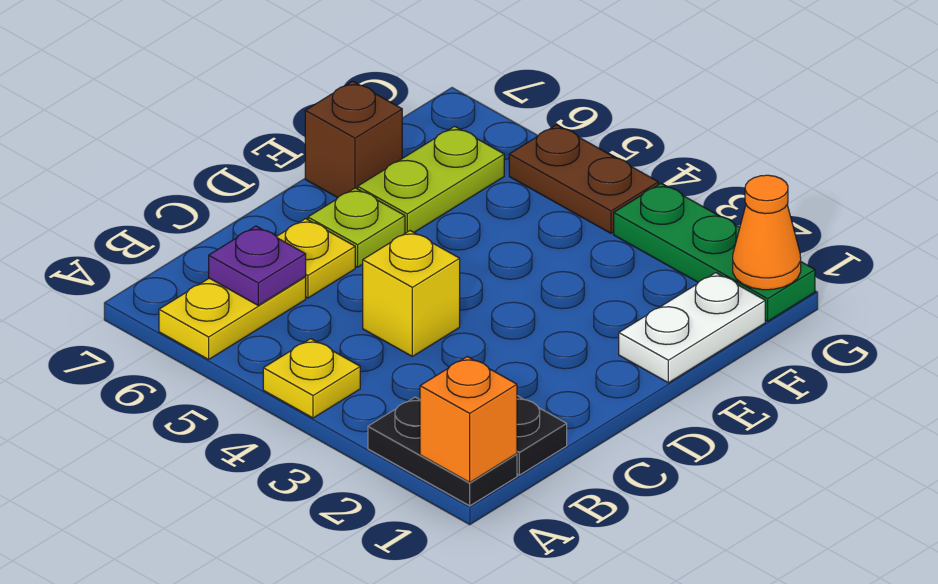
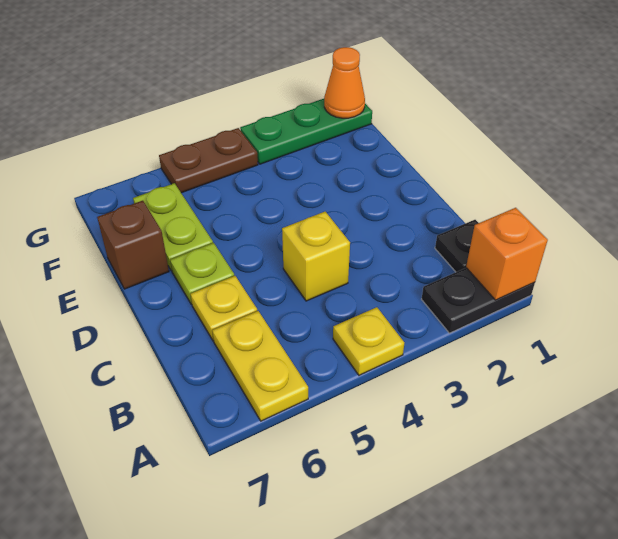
purple plate B6 level 2 -> none
white plate E1:F1 level 1 -> none

